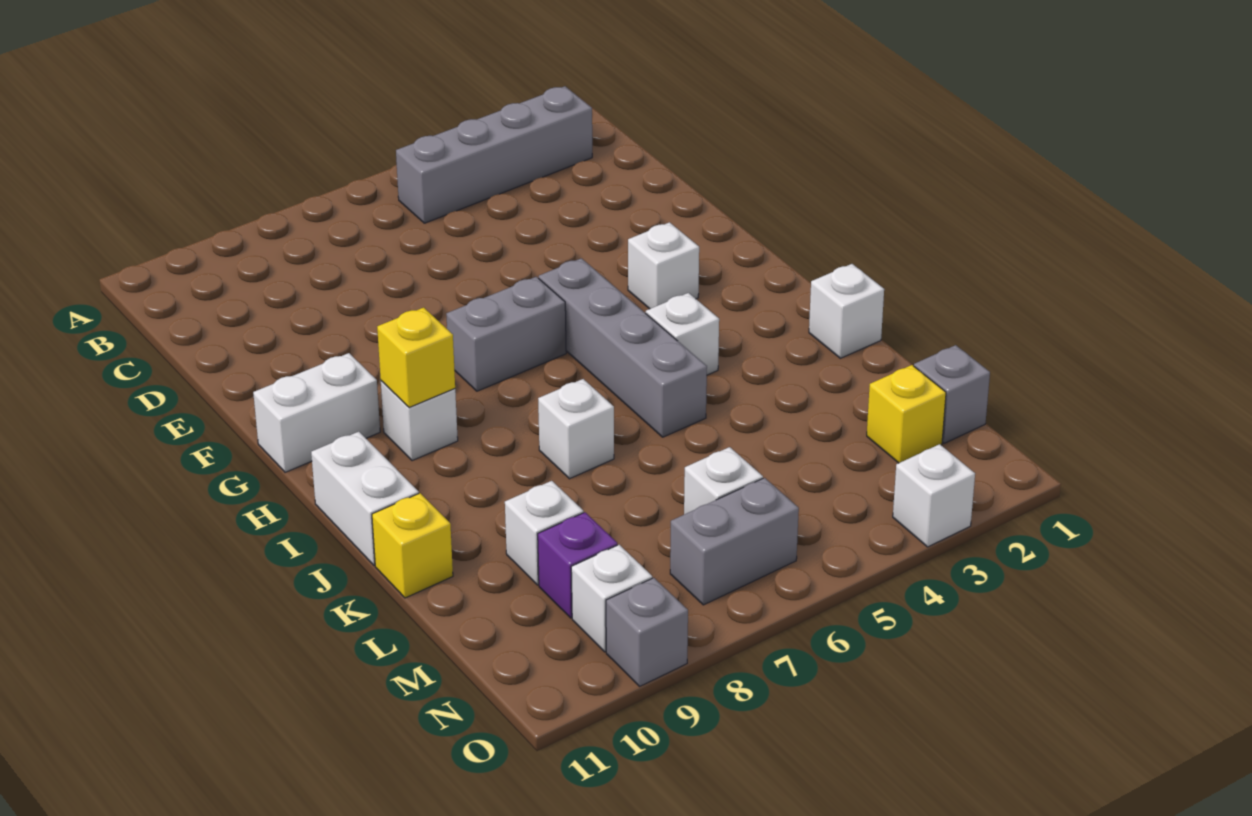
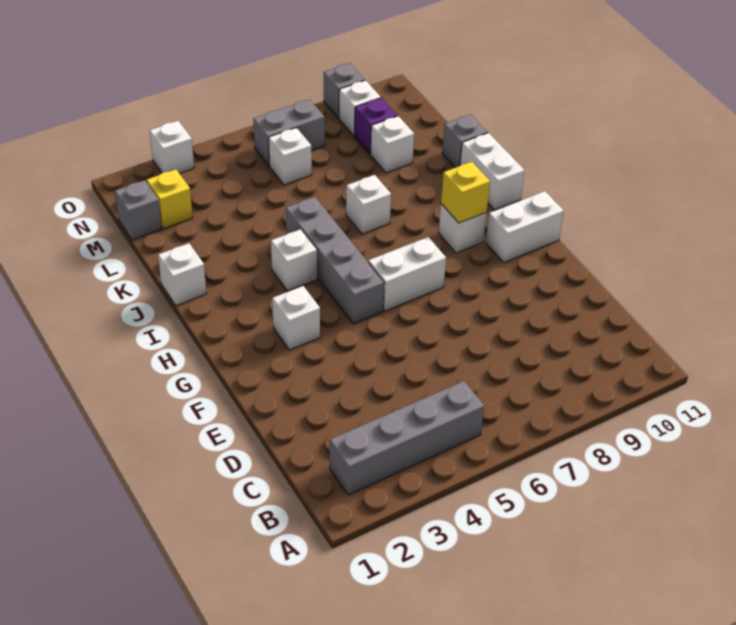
grey brick G6:G7 level 1 -> white brick G6:G7 level 1
yellow brick K11 level 1 -> grey brick K11 level 1

